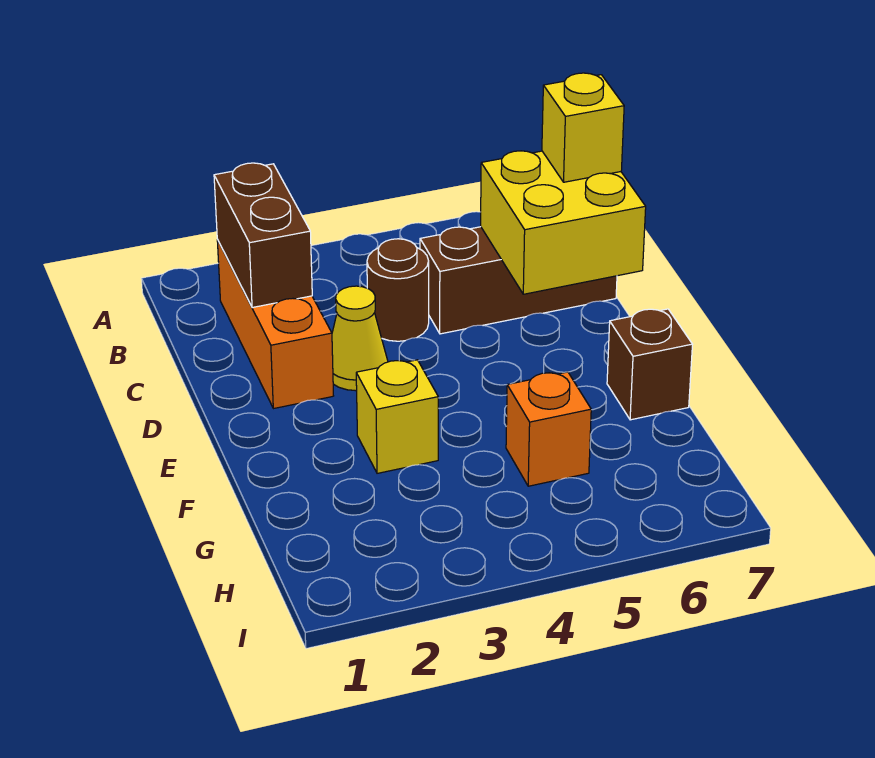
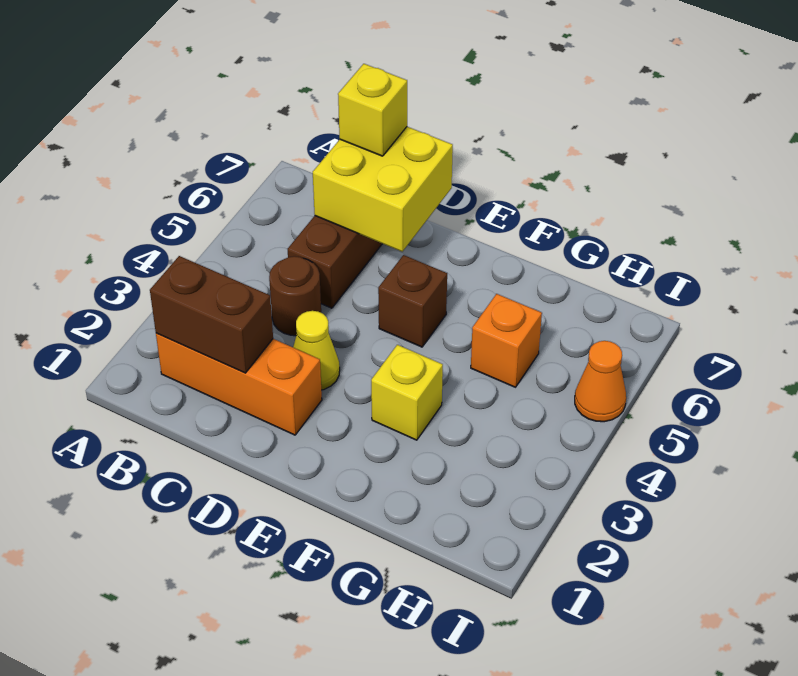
brown brick F7 level 1 -> brown brick E5 level 1
none -> orange cone I5 level 1

